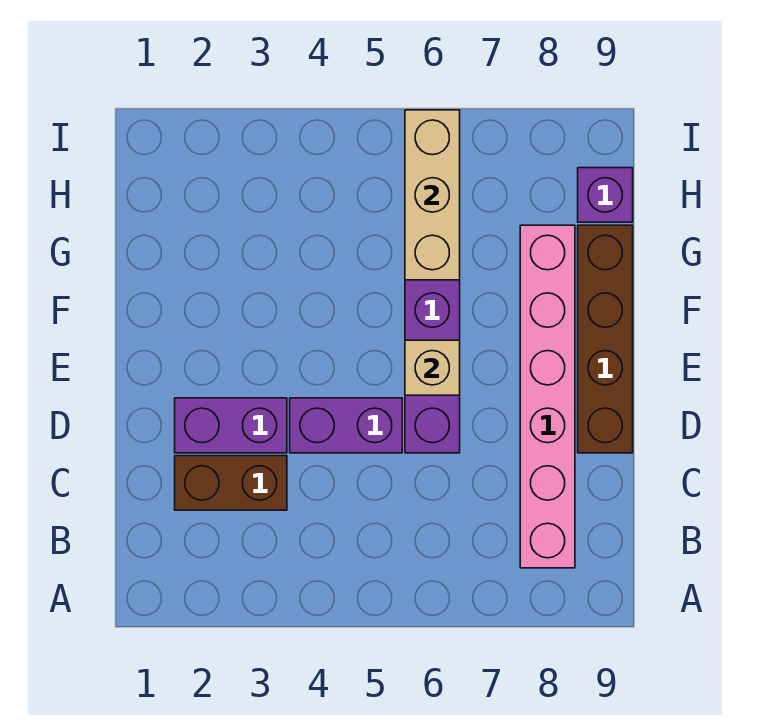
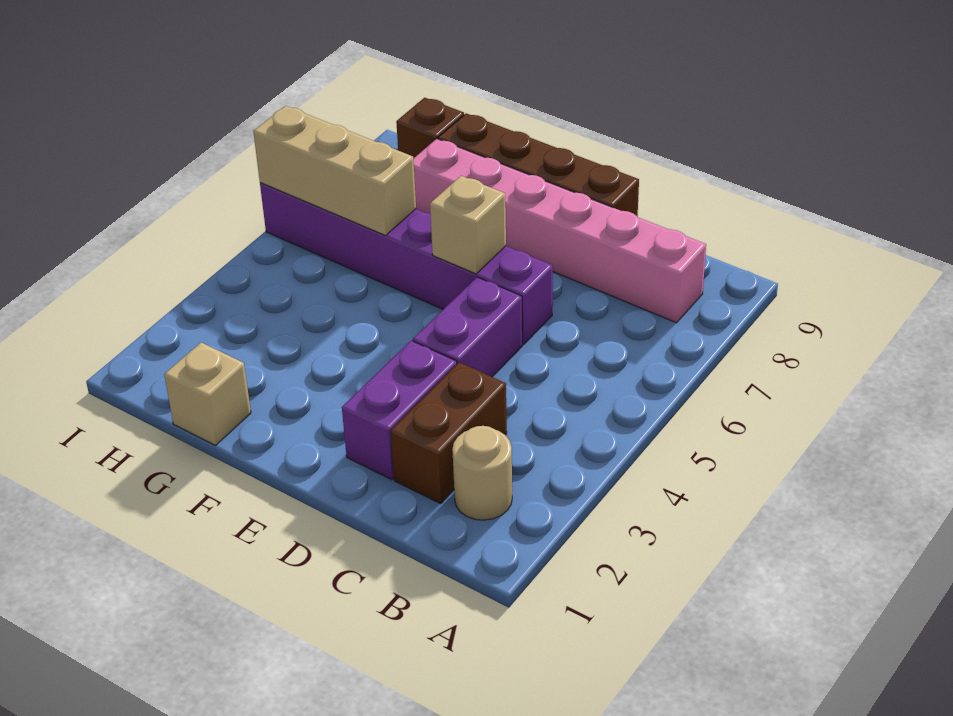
none -> tan round brick B2 level 1
none -> tan brick G1 level 1
purple brick H9 level 1 -> brown brick H9 level 1

